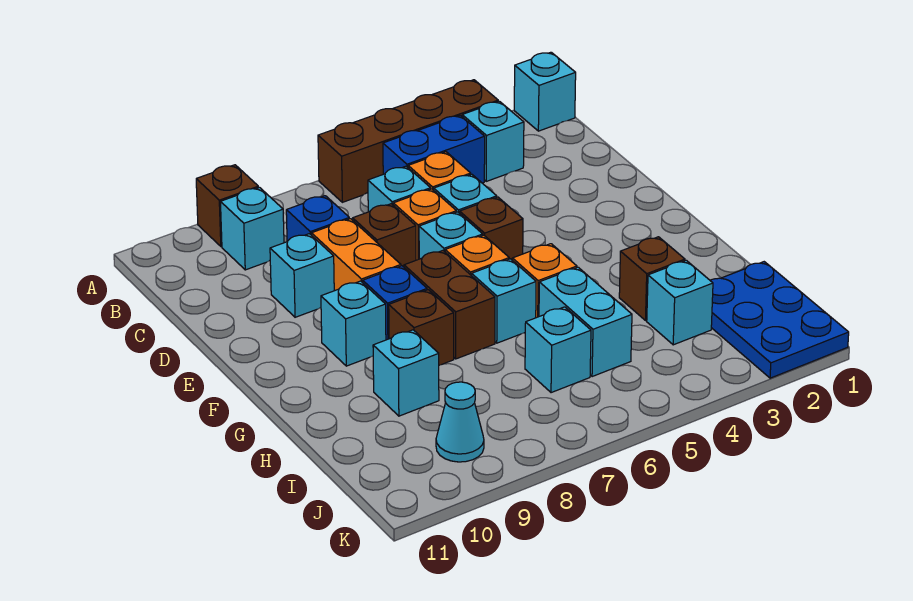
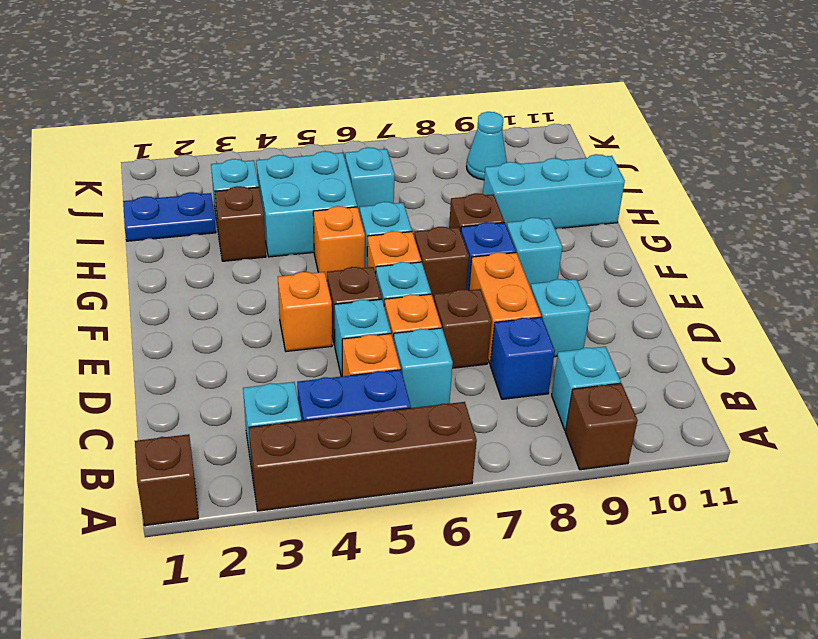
cyan brick A1 level 1 -> brown brick A1 level 1
none -> orange brick E4 level 1
brown brick F7:G7 level 1 -> brown brick F7 level 1
cyan brick H5:I5 level 1 -> cyan brick H4:I5 level 1
cyan brick H9 level 1 -> cyan brick H9:H11 level 1
blue plate I1:K2 level 1 -> blue plate I1:I2 level 1

